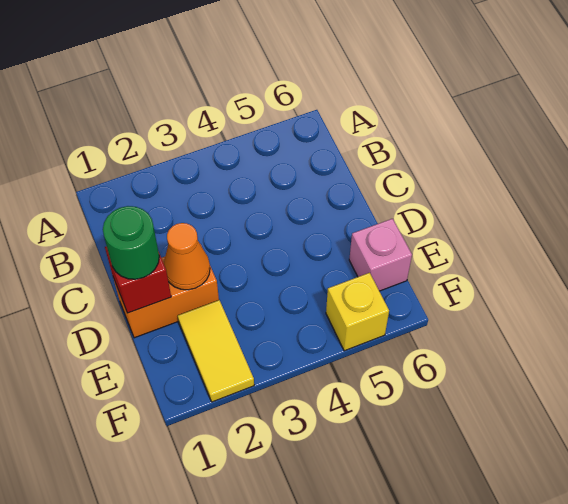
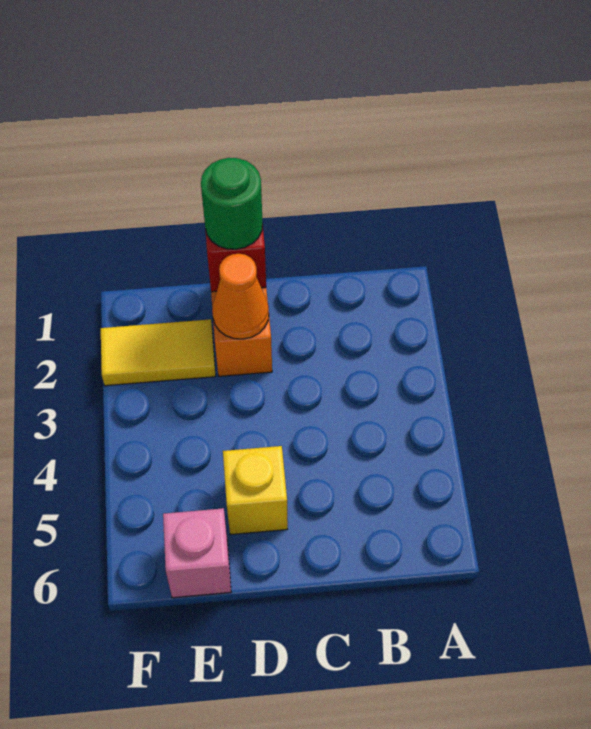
yellow brick F5 level 1 -> yellow brick D5 level 1

